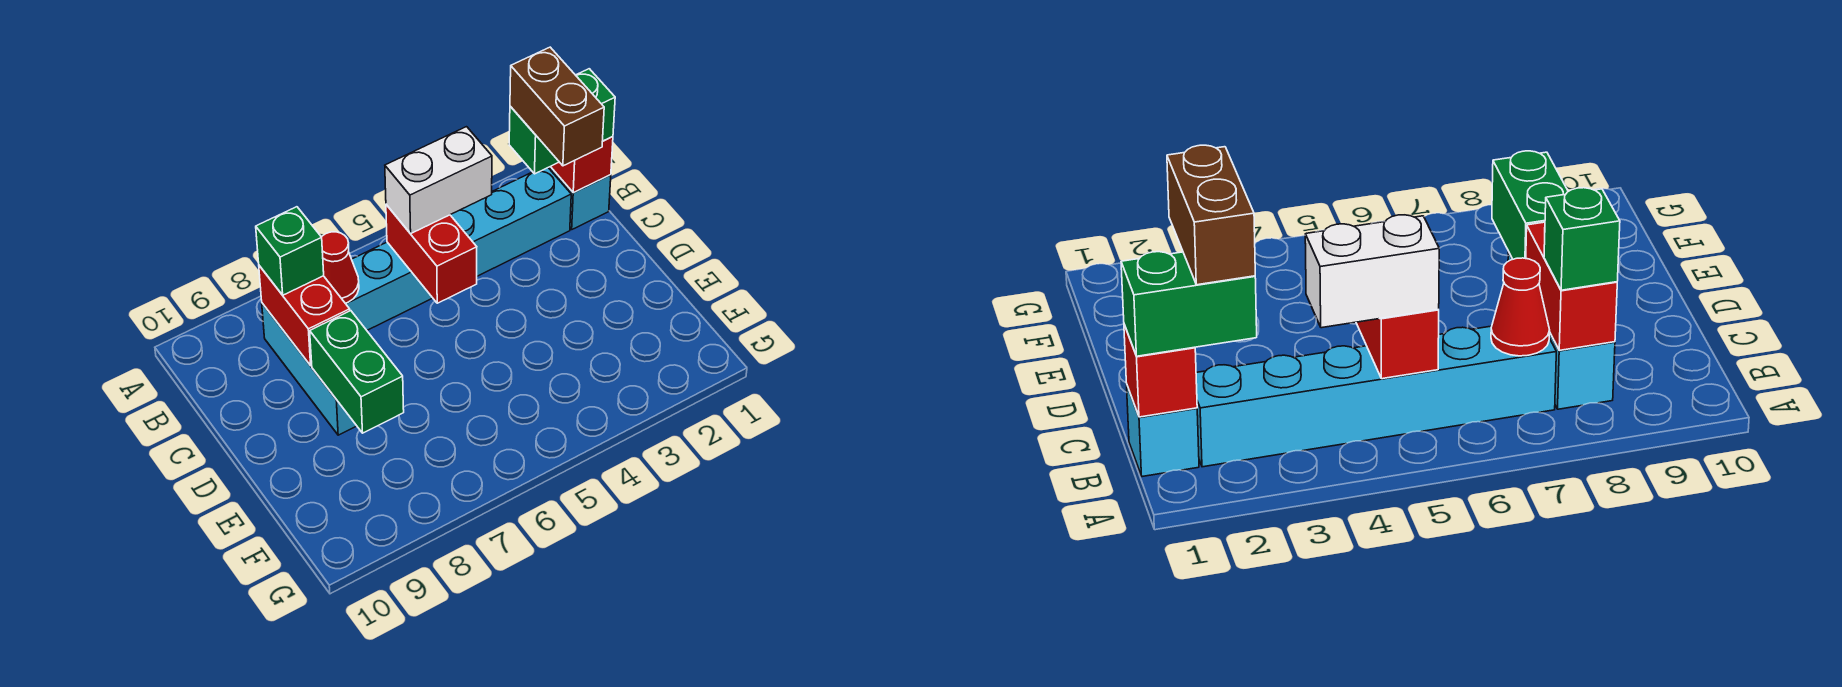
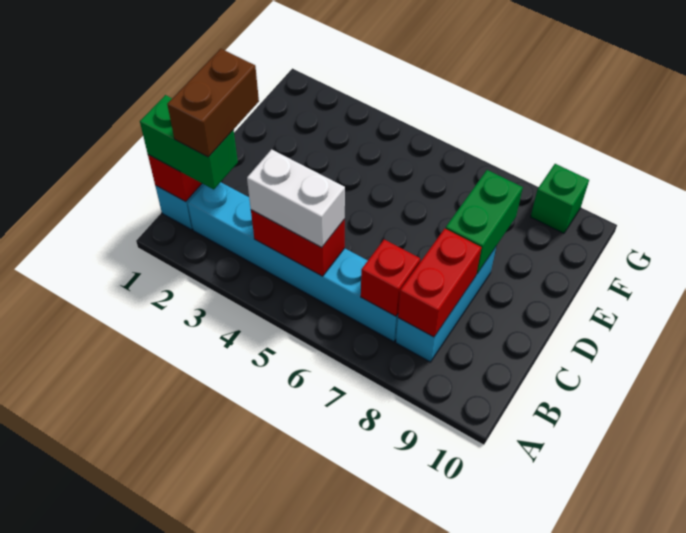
red brick B5:C5 level 2 -> red brick B4:B5 level 2
red cone B7 level 2 -> red brick B7 level 2
green brick B8 level 3 -> green brick G9 level 1

